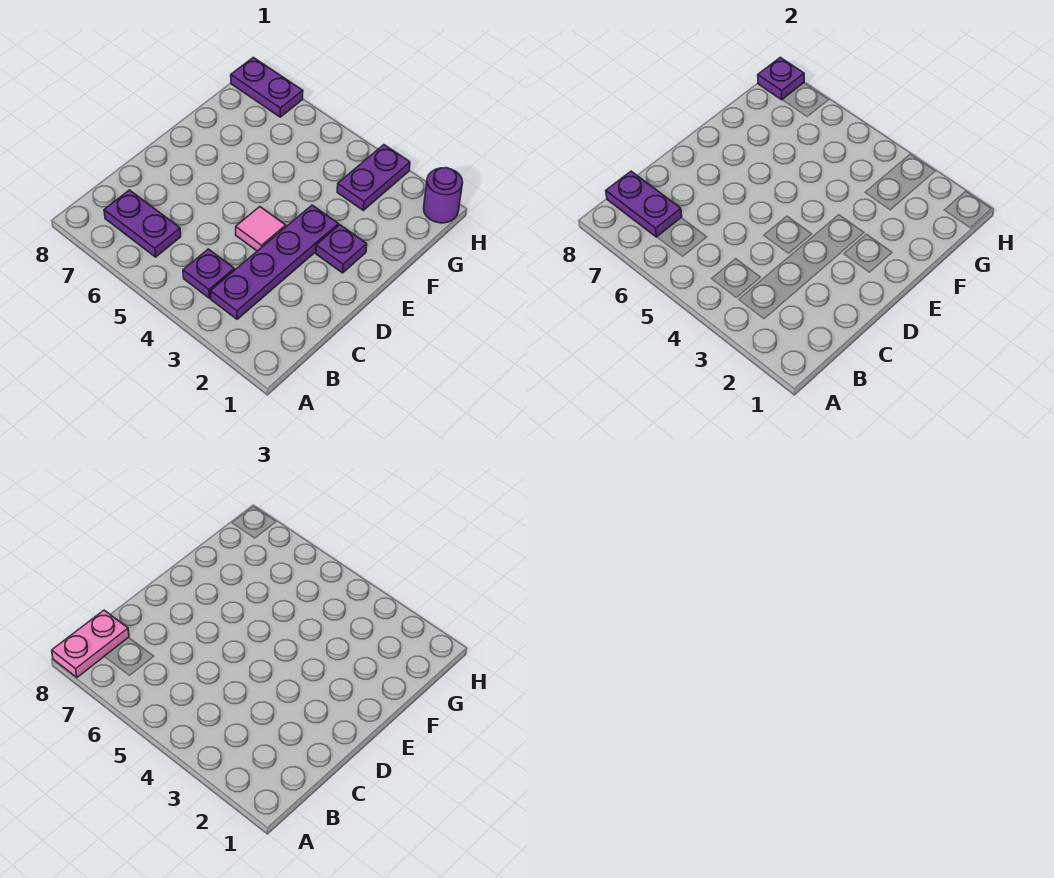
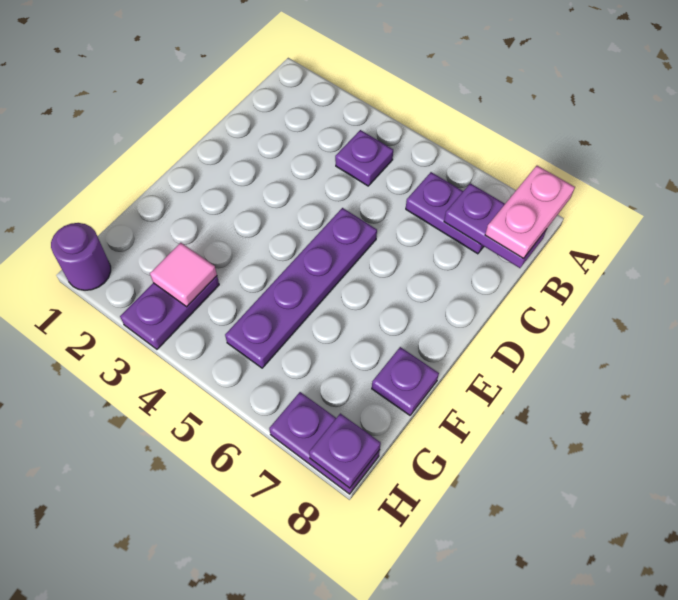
purple plate B3:E3 level 1 -> purple plate D5:G5 level 1
pink tile D4 level 1 -> pink tile G3 level 2
purple plate E2 level 1 -> purple plate F8 level 1

